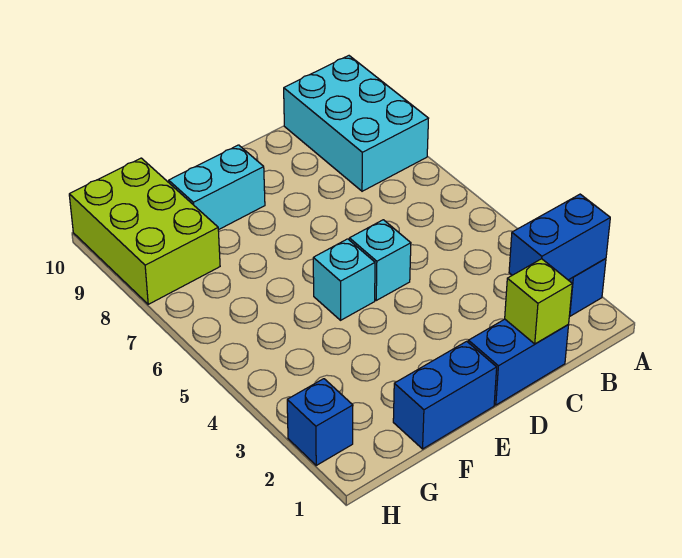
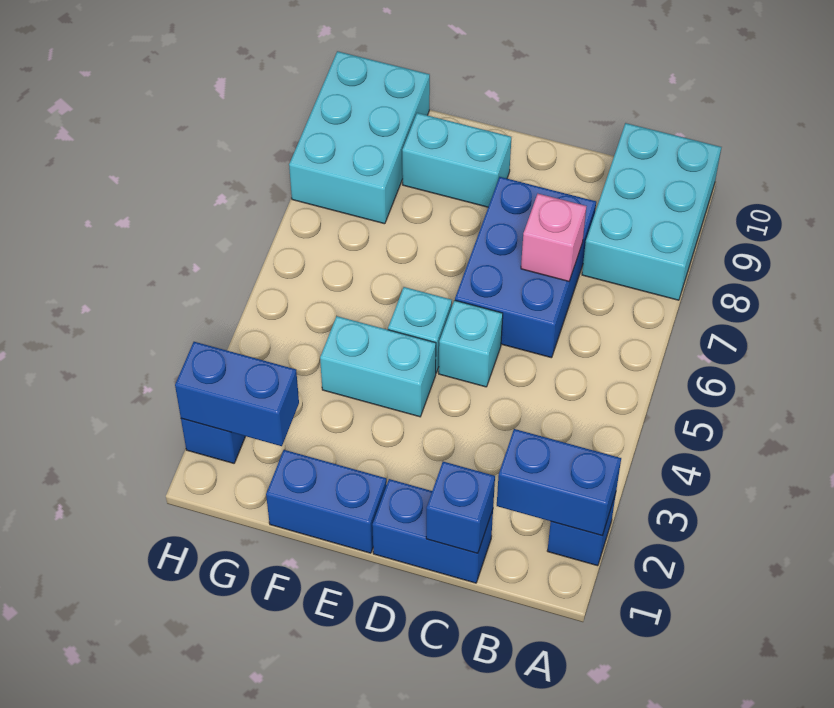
lime brick C1 level 2 -> blue brick C1 level 2
none -> blue brick C6:D8 level 1
none -> pink brick C7 level 2
none -> cyan brick E4:F4 level 1
none -> blue brick G2:H2 level 2
lime brick G8:H10 level 1 -> cyan brick G8:H10 level 1

